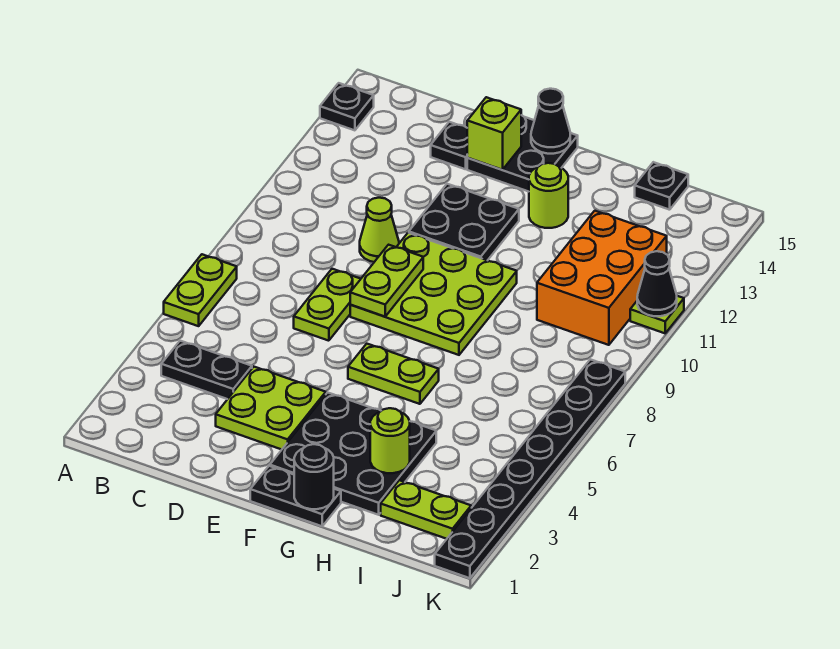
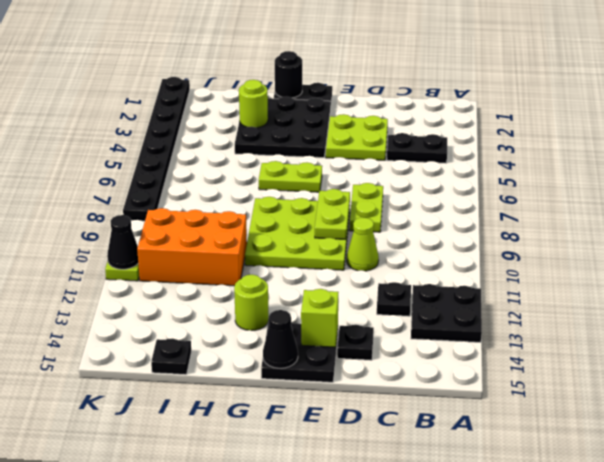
lime plate A6:A7 level 1 -> none
black plate A14 level 1 -> black plate C12 level 1
black plate E11:F12 level 1 -> black plate A12:B13 level 1
lime plate I2:J2 level 1 -> none
orange brick I10:J12 level 1 -> orange brick H10:J11 level 1

